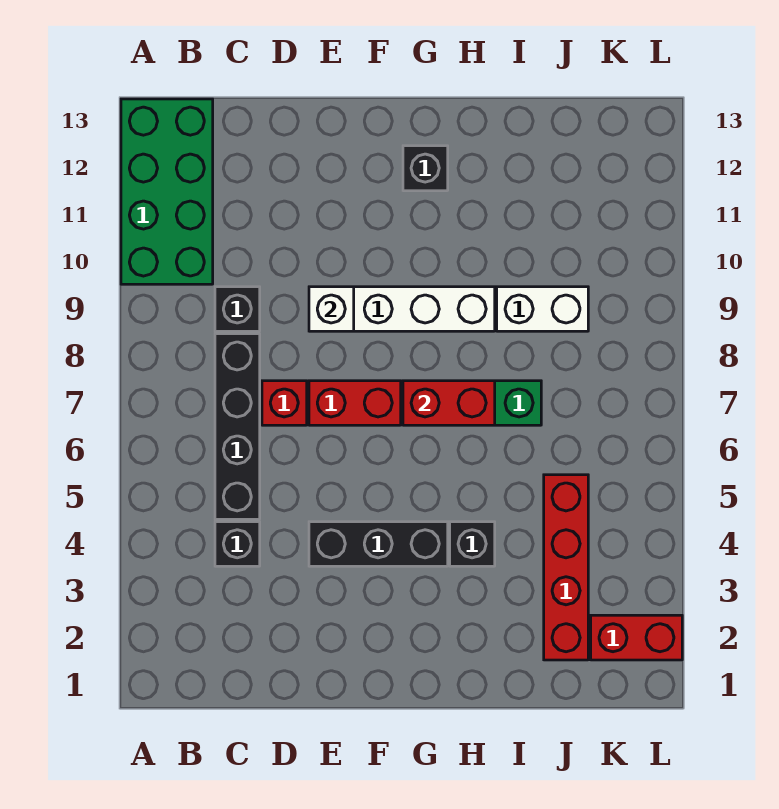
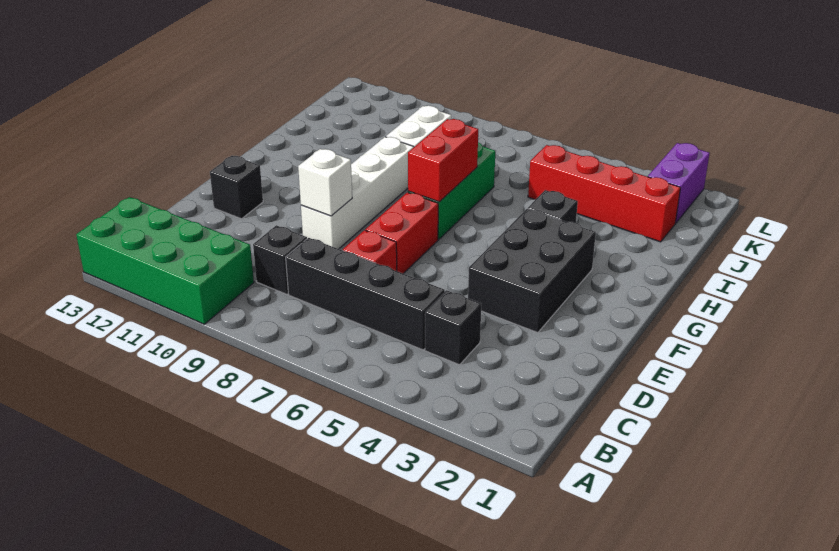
black brick E4:G4 level 1 -> black brick E3:G4 level 1
black brick G12 level 1 -> black brick E12 level 1
red brick K2:L2 level 1 -> purple brick K2:L2 level 1

